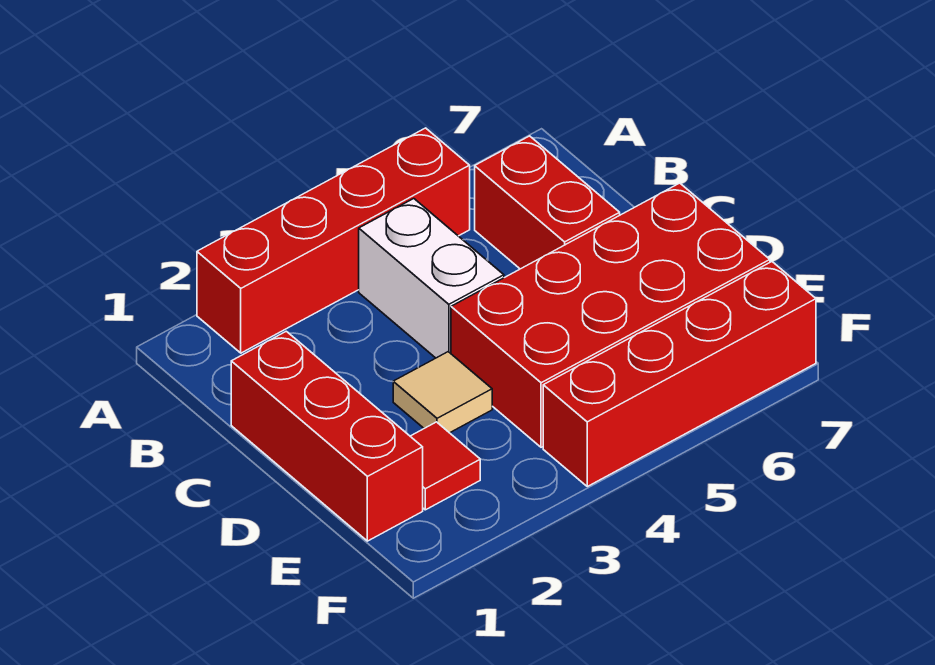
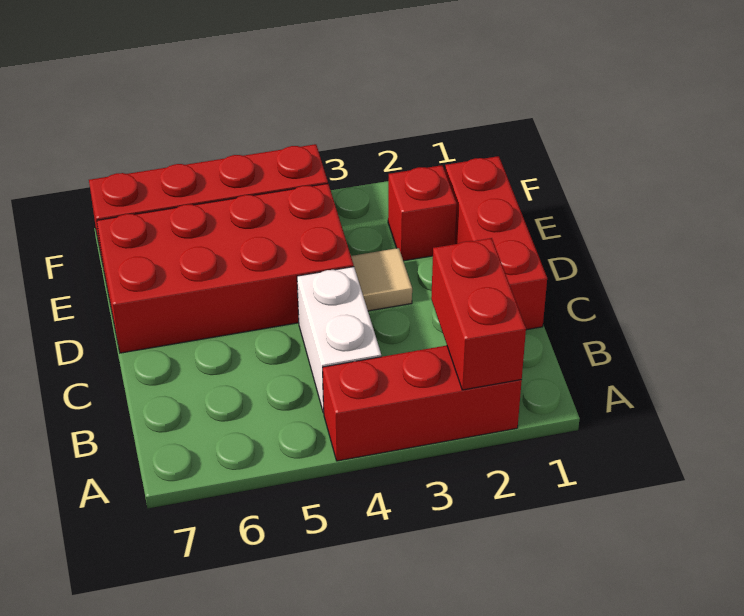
red brick A2:A5 level 1 -> red brick A2:A4 level 1
red brick B6:C6 level 1 -> red brick A2:B2 level 2
red tile E2 level 1 -> red brick E2 level 1

